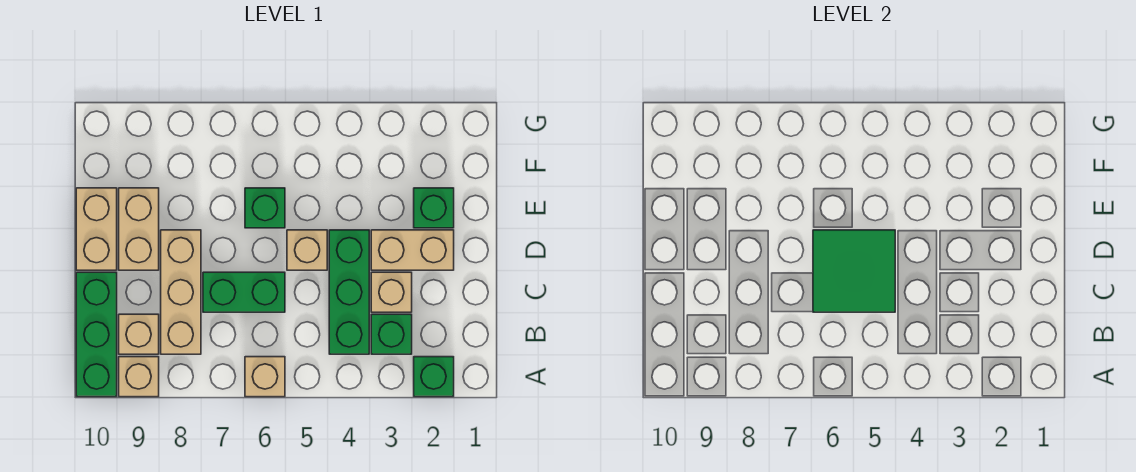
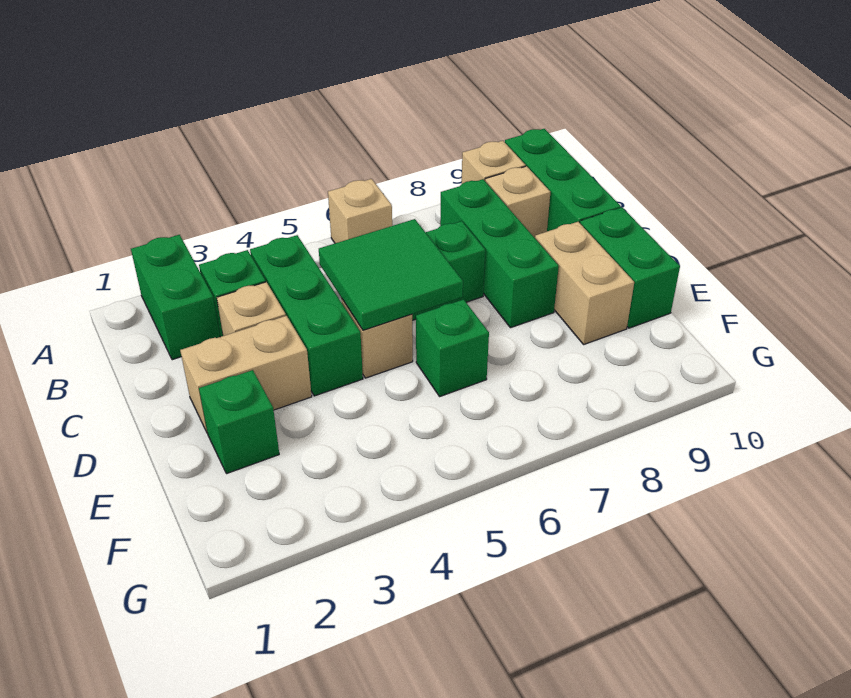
green brick A2 level 1 -> green brick A2:B2 level 1
tan brick B8:D8 level 1 -> green brick B8:D8 level 1
tan brick D10:E10 level 1 -> green brick D10:E10 level 1

